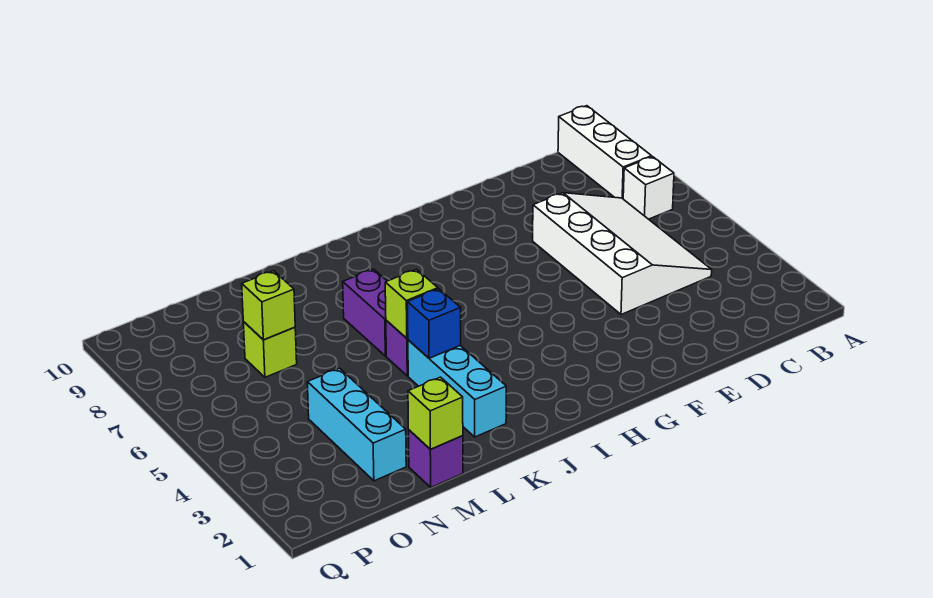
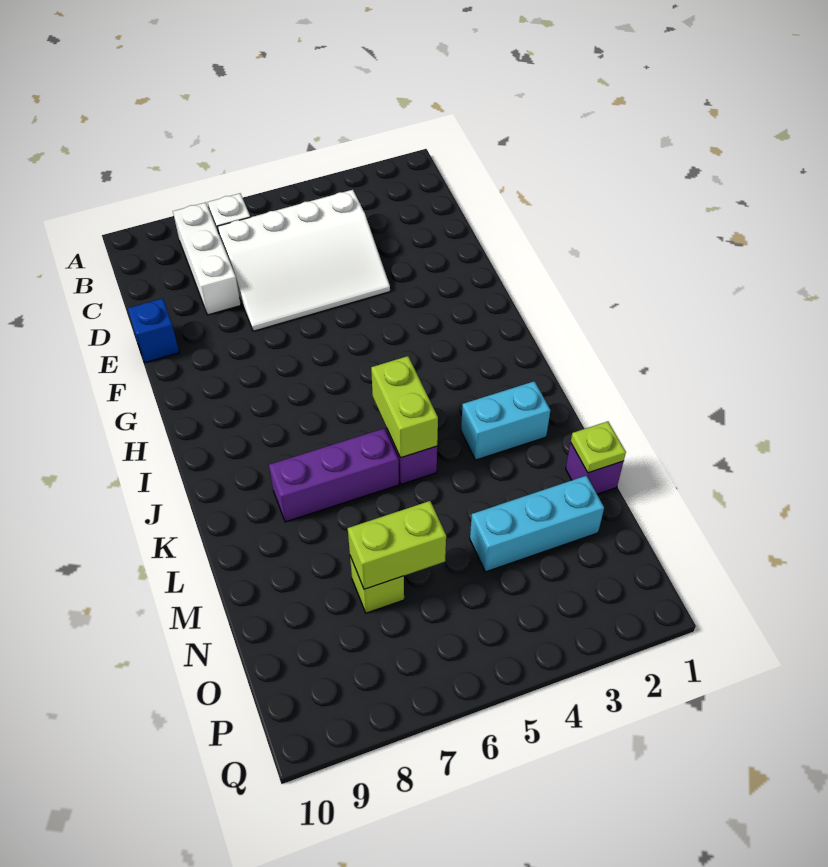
white brick B8:B10 level 1 -> white brick B8:D8 level 1
white slope C4:E7 level 1 top E -> white slope C4:E7 level 1 top C
cyan brick K2:K4 level 1 -> cyan brick K2:K3 level 1
blue brick K4 level 2 -> blue brick E10 level 1
lime brick K5 level 2 -> lime brick J5:K5 level 2
purple brick K6:K7 level 1 -> purple brick K6:K8 level 1
lime brick M1 level 2 -> lime plate M1 level 2
lime brick N7 level 2 -> lime brick N6:N7 level 2

